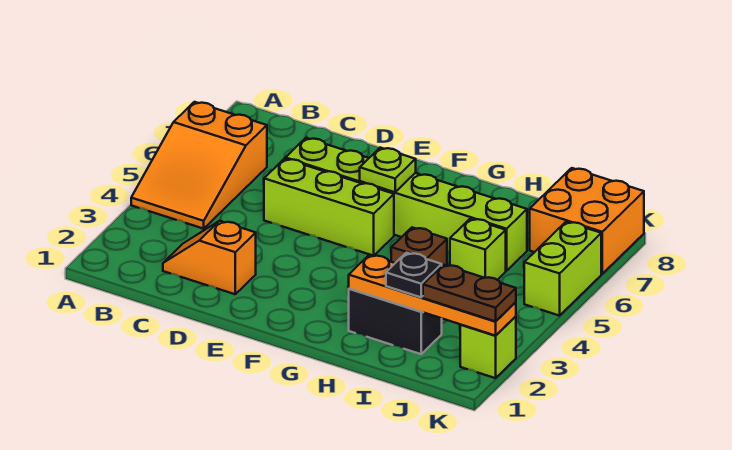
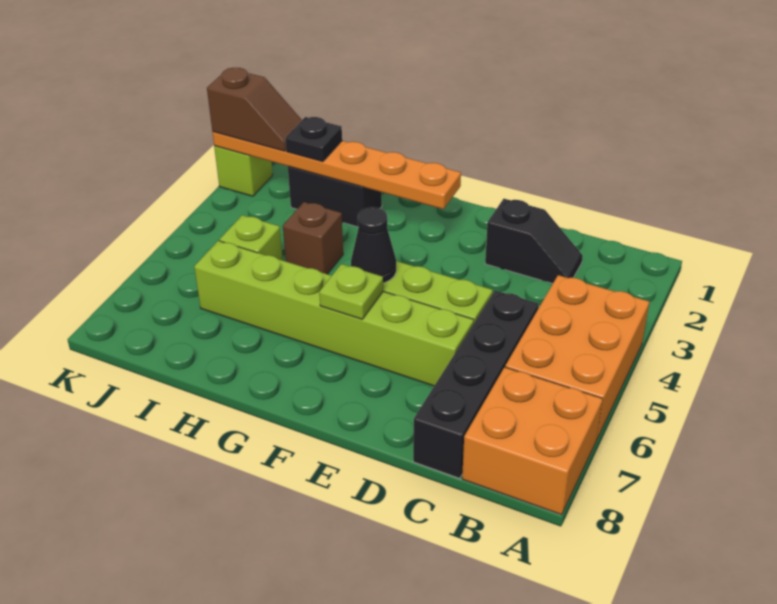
orange slope A4:B6 level 1 top 6 -> orange brick A4:B6 level 1
orange slope C2:D2 level 1 top D -> black slope C2:D2 level 1 top D
none -> black brick C5:C8 level 1
none -> black cone F5 level 2
orange plate H2:K2 level 2 -> orange plate F2:K2 level 2
brown plate J2:K2 level 3 -> brown slope J2:K2 level 3 top K
orange brick J7:K8 level 1 -> orange brick A7:B8 level 1
lime brick K5:K6 level 1 -> none

